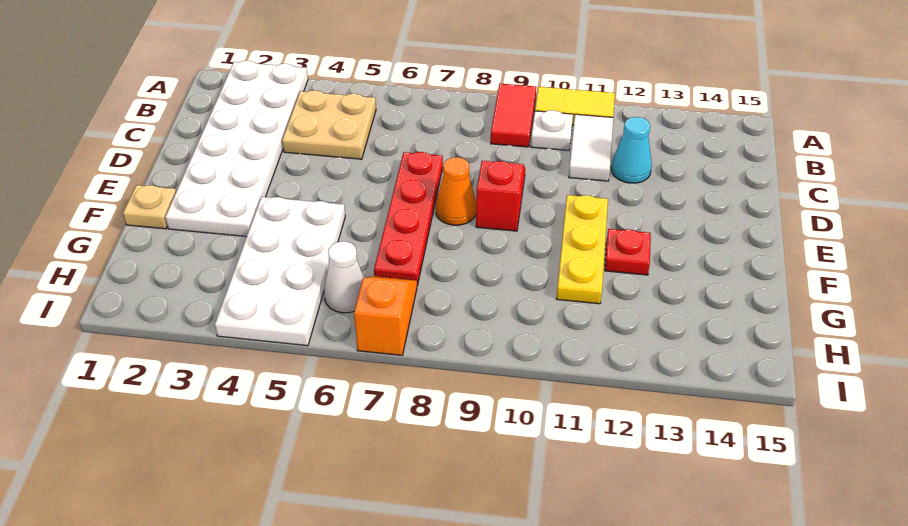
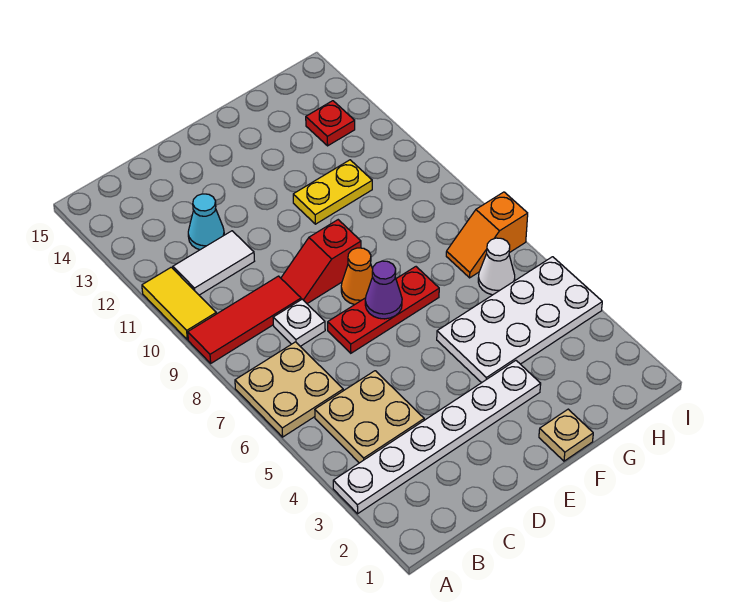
white plate A2:F3 level 1 -> white plate A3:F3 level 1
none -> tan plate A6:B7 level 1
red tile A9:B9 level 1 -> red tile A9:C9 level 1
white plate B10 level 1 -> white plate C8 level 1
red plate D7:G7 level 1 -> red plate D7:F7 level 1
none -> purple cone E7 level 2
yellow plate E11:G11 level 1 -> yellow plate F11:G11 level 1
red plate F12 level 1 -> red plate H13 level 1

